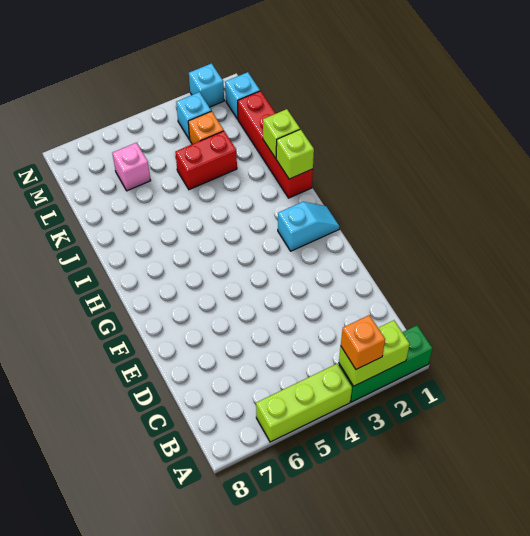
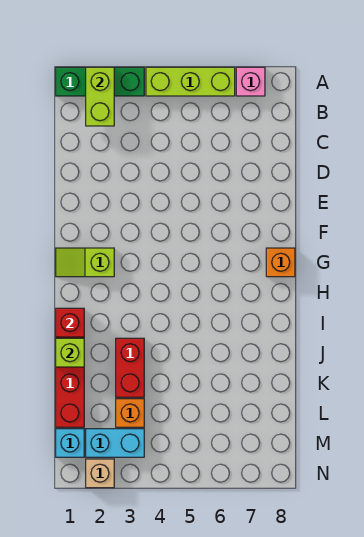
lime brick A2:A3 level 2 -> lime brick A2:B2 level 2
orange brick A3 level 3 -> orange brick G8 level 1
cyan slope G1:G2 level 1 top 2 -> lime slope G1:G2 level 1 top 2
lime brick I1 level 2 -> red brick I1 level 2
red brick K3:K4 level 1 -> red brick J3:K3 level 1
pink brick L6 level 1 -> pink brick A7 level 1
cyan brick M3 level 1 -> cyan brick M2:M3 level 1
cyan brick N2 level 1 -> tan brick N2 level 1

